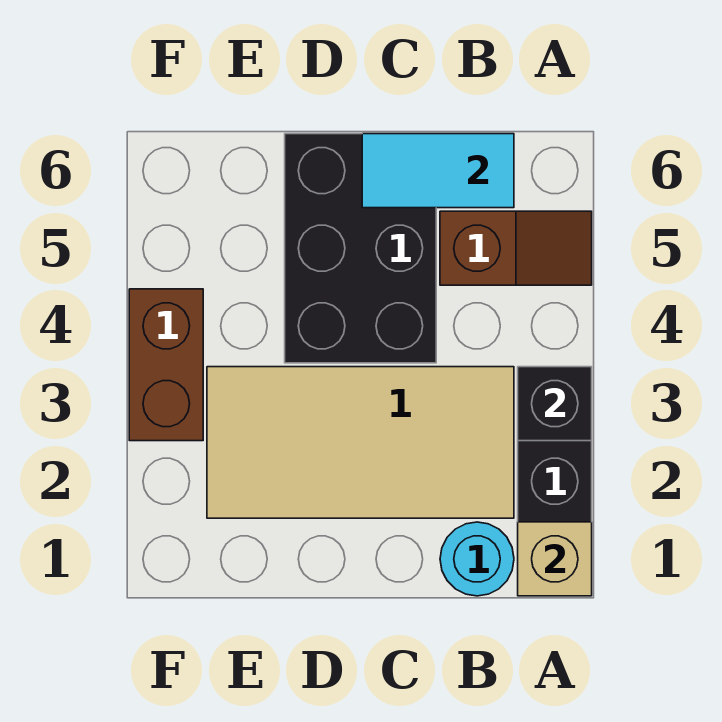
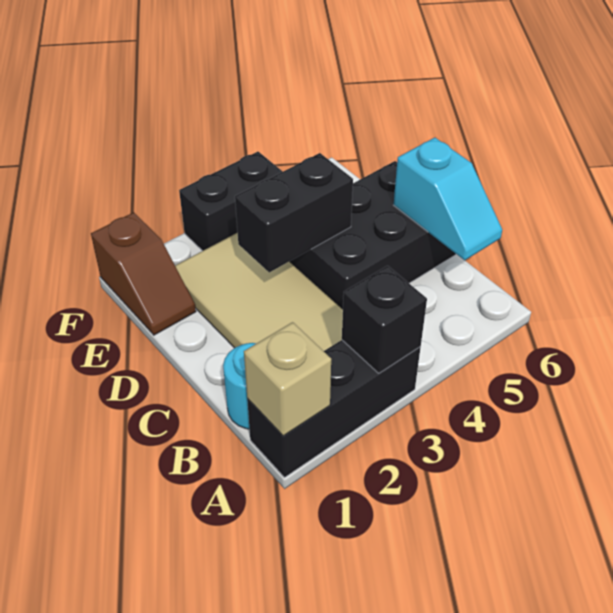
brown slope A5:B5 level 1 top B -> brown slope E1:F1 level 1 top F
cyan tile B6:C6 level 2 -> cyan slope B6:C6 level 2 top C
none -> black brick D3:D4 level 2
brown brick F3:F4 level 1 -> black brick F3:F4 level 1

